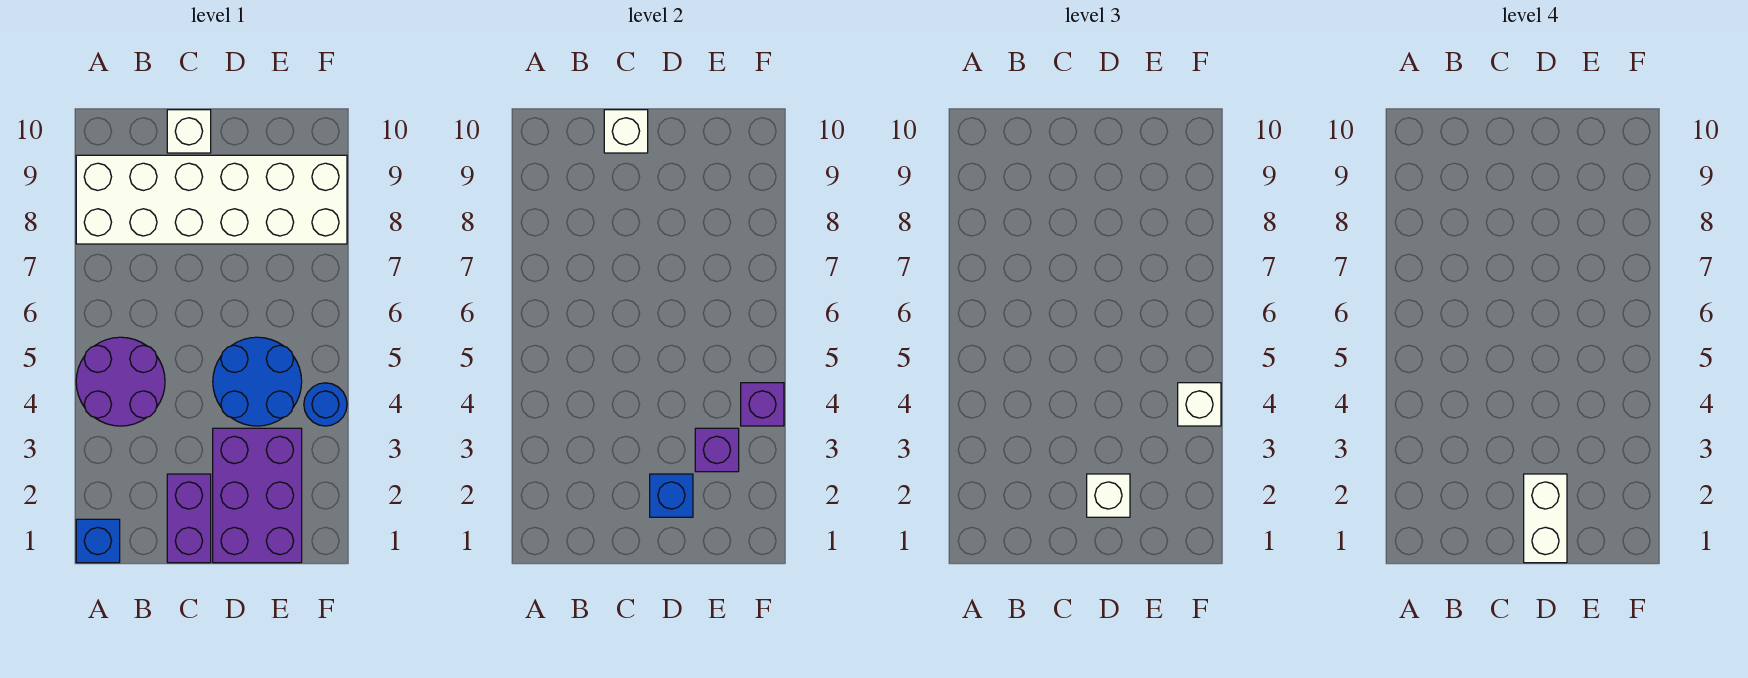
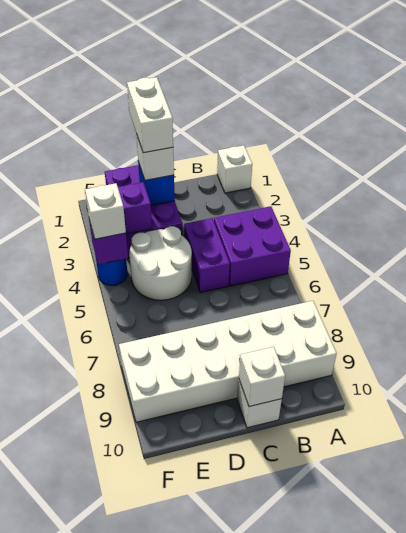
blue brick A1 level 1 -> white brick A1 level 1
purple round brick A4:B5 level 1 -> purple brick A4:B5 level 1
purple brick C1:C2 level 1 -> purple brick C4:C5 level 1
blue round brick D4:E5 level 1 -> white round brick D4:E5 level 1

